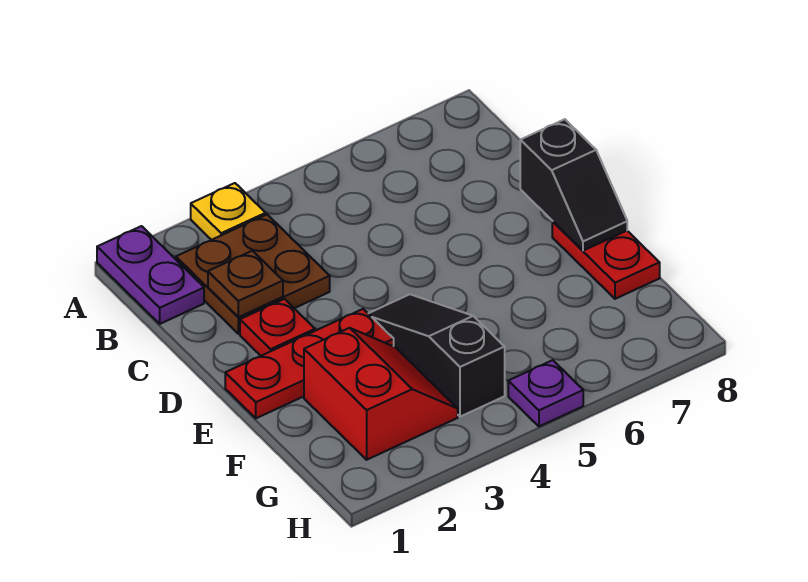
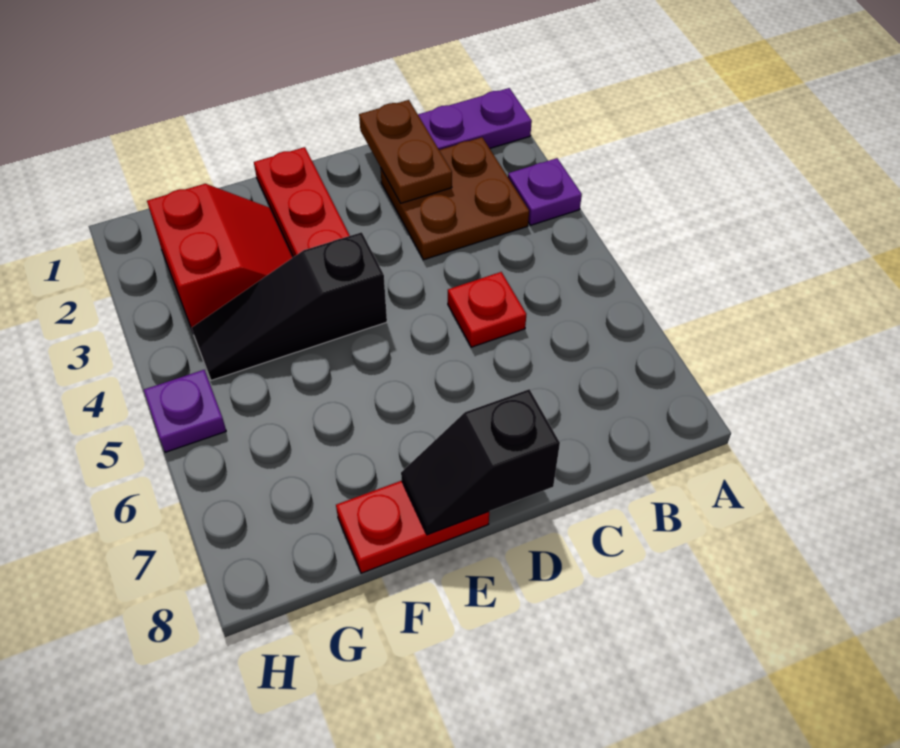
yellow plate A3 level 1 -> purple plate A3 level 1
brown plate C2 level 2 -> brown plate C1:C2 level 2
red plate D2 level 1 -> red plate C5 level 1
black slope E4:G4 level 1 top G -> black slope E4:G4 level 1 top E
red slope F2:G3 level 1 top 2 -> red slope F2:G3 level 1 top G

